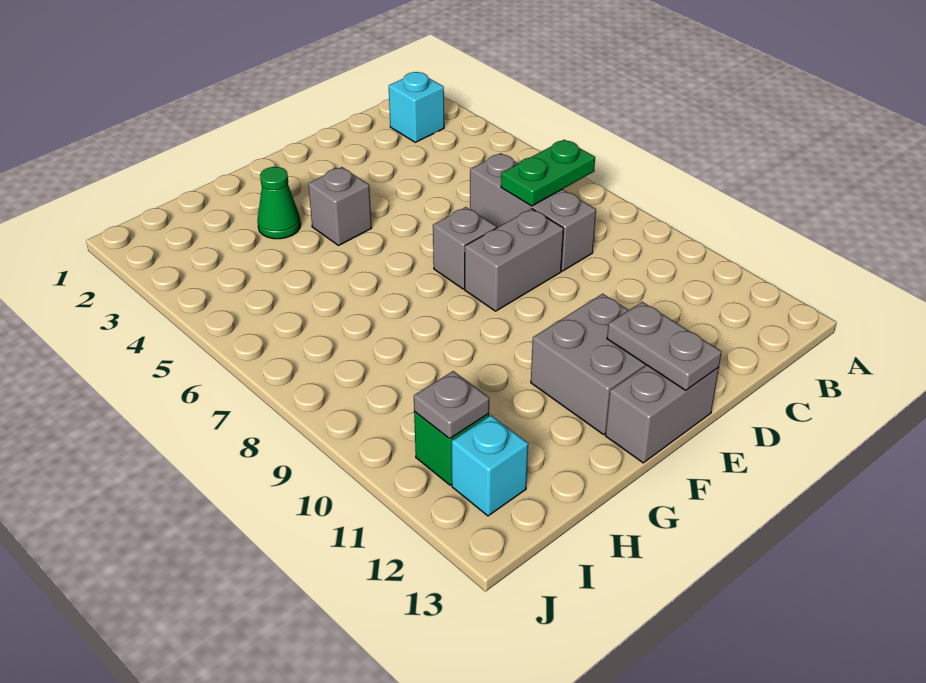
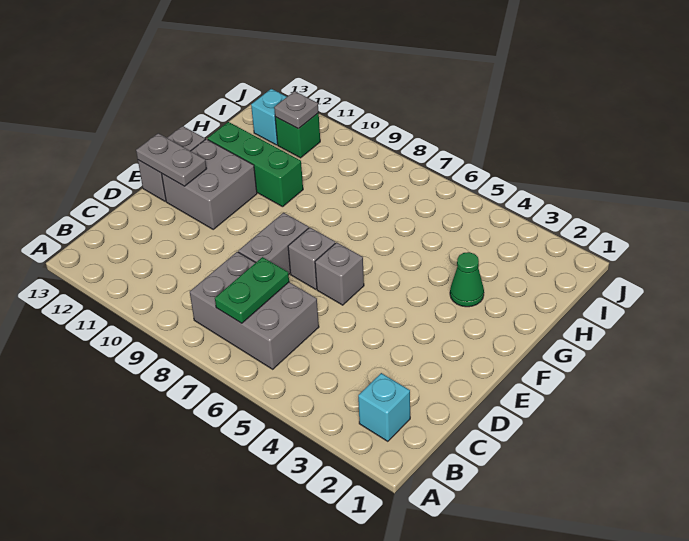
grey brick C6:C8 level 1 -> grey brick B6:C8 level 1
grey brick F4 level 1 -> grey brick E6 level 1
none -> green brick G10:G12 level 1

